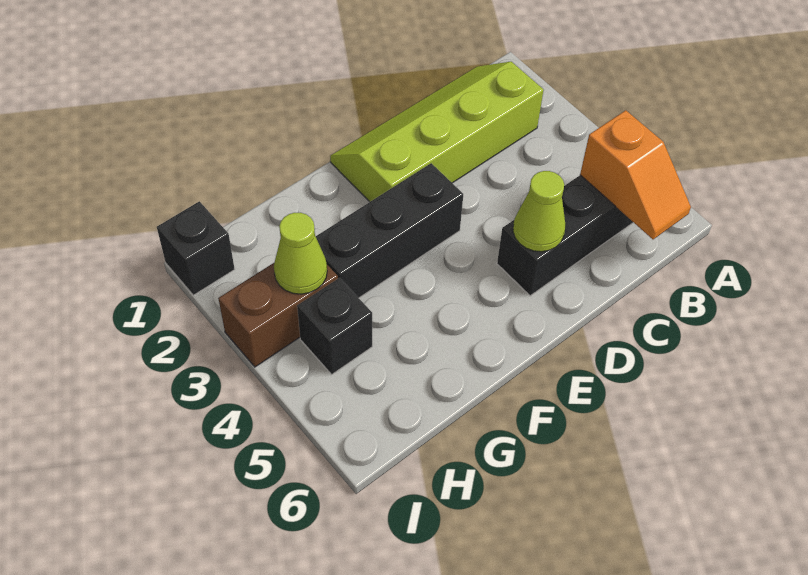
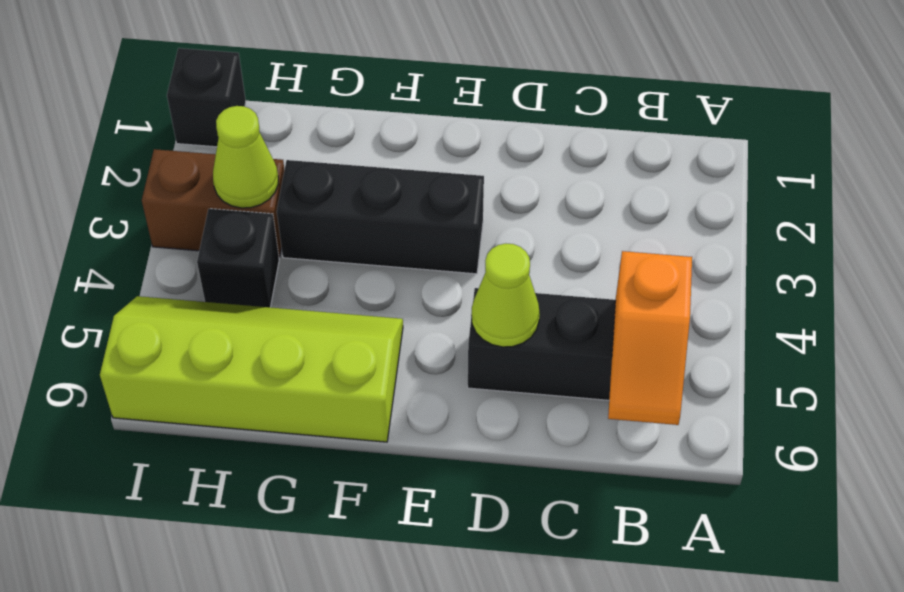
lime slope B1:E2 level 1 top 2 -> lime slope F5:I6 level 1 top 6

